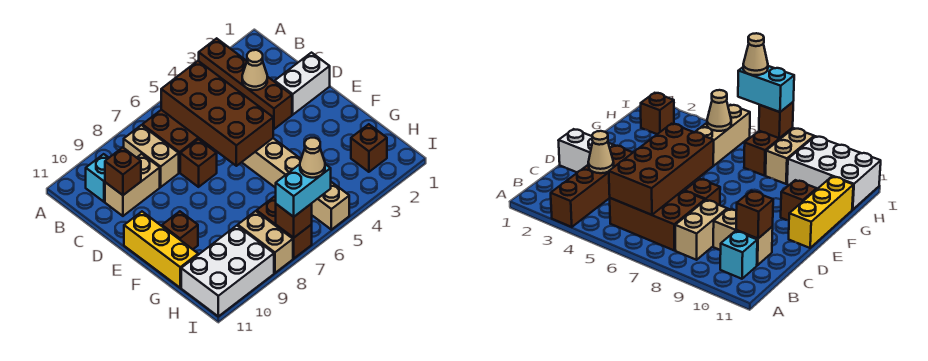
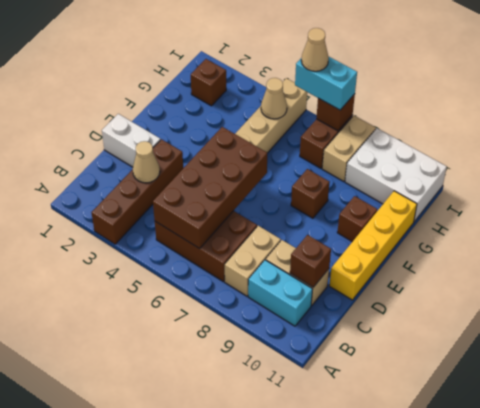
cyan brick B10 level 1 -> cyan brick B9:B10 level 1
brown brick D7 level 1 -> brown brick F8 level 1
yellow brick E11:G11 level 1 -> yellow brick D11:G11 level 1

